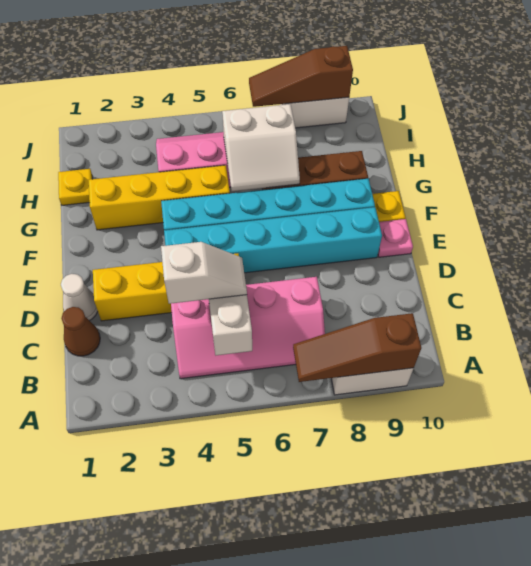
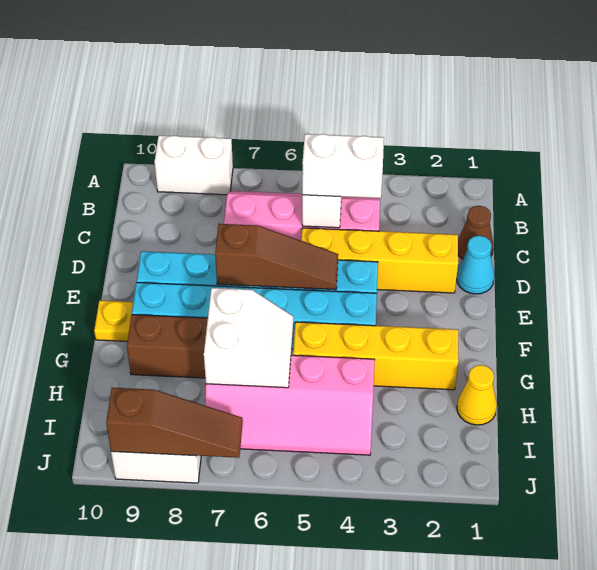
brown slope A7:A9 level 2 top 9 -> brown slope E5:E7 level 2 top 7
white slope C4:C5 level 3 top 4 -> white brick C4:C5 level 3
white cone D1 level 1 -> cyan cone D1 level 1
pink plate E10 level 1 -> none
white slope G6:H7 level 2 top H -> white slope G6:H7 level 2 top 7
yellow plate H1 level 1 -> yellow cone H1 level 1

